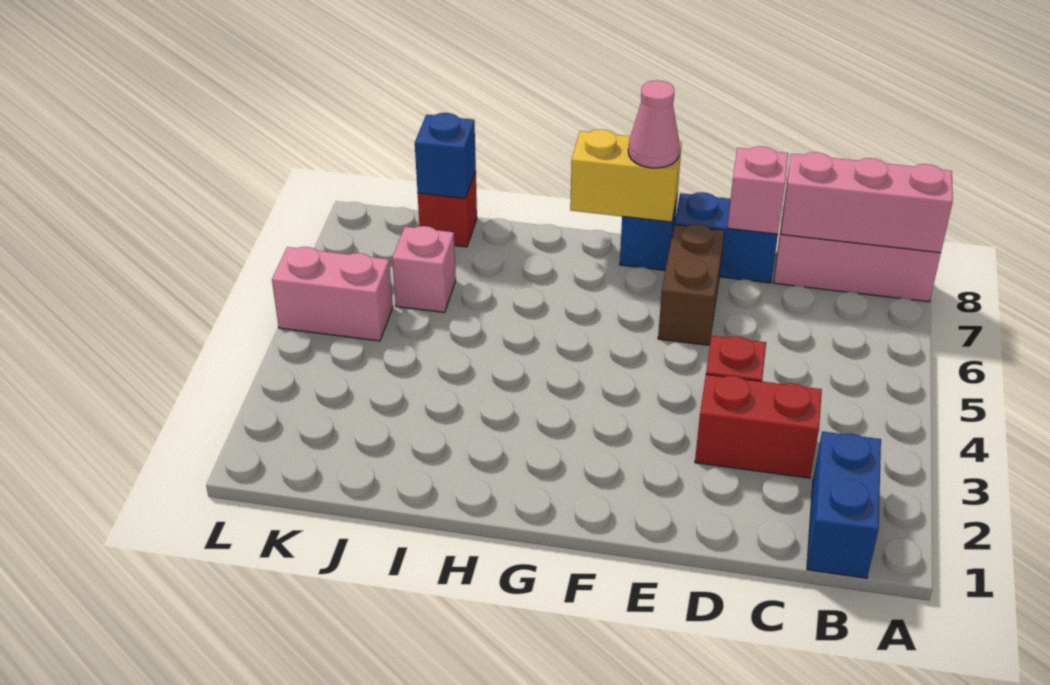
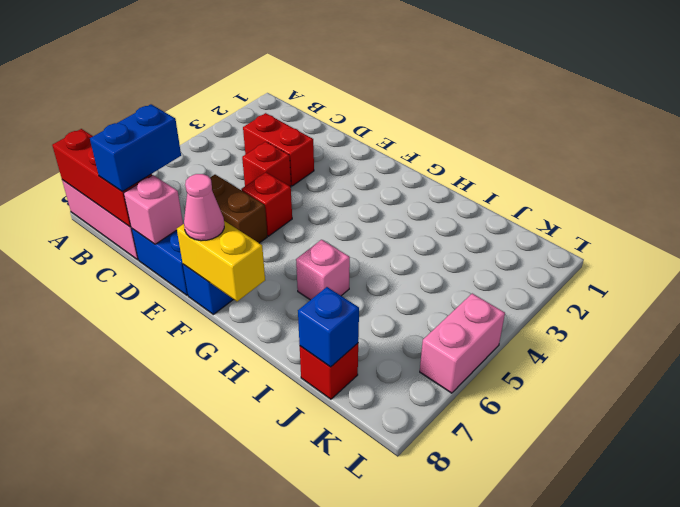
pink brick A8:C8 level 2 -> red brick A8:C8 level 2
blue brick B1:B2 level 1 -> blue brick C7:C8 level 3
none -> red brick E5 level 1
brown brick E6:E7 level 1 -> brown brick D6:E6 level 1
pink brick J6 level 1 -> pink brick H6 level 1
pink brick K5:L5 level 1 -> pink brick L5:L6 level 1

